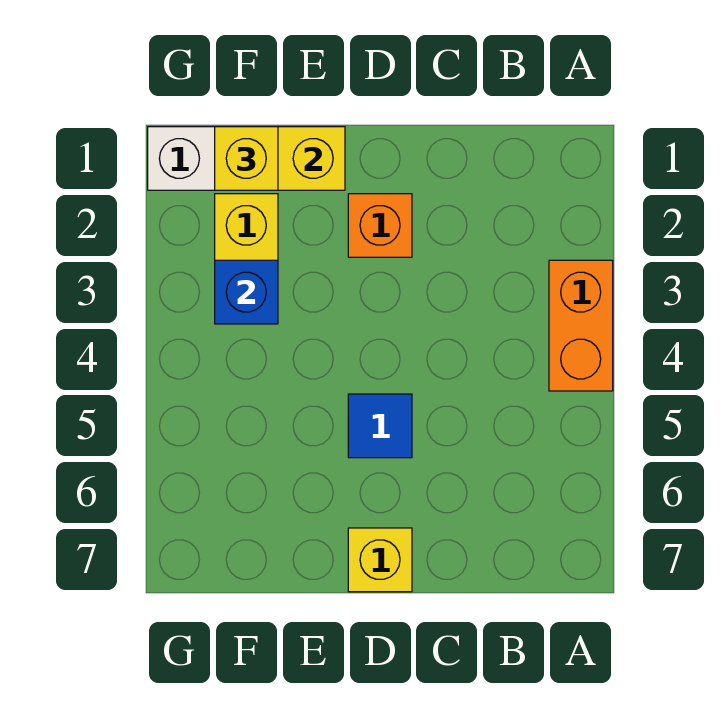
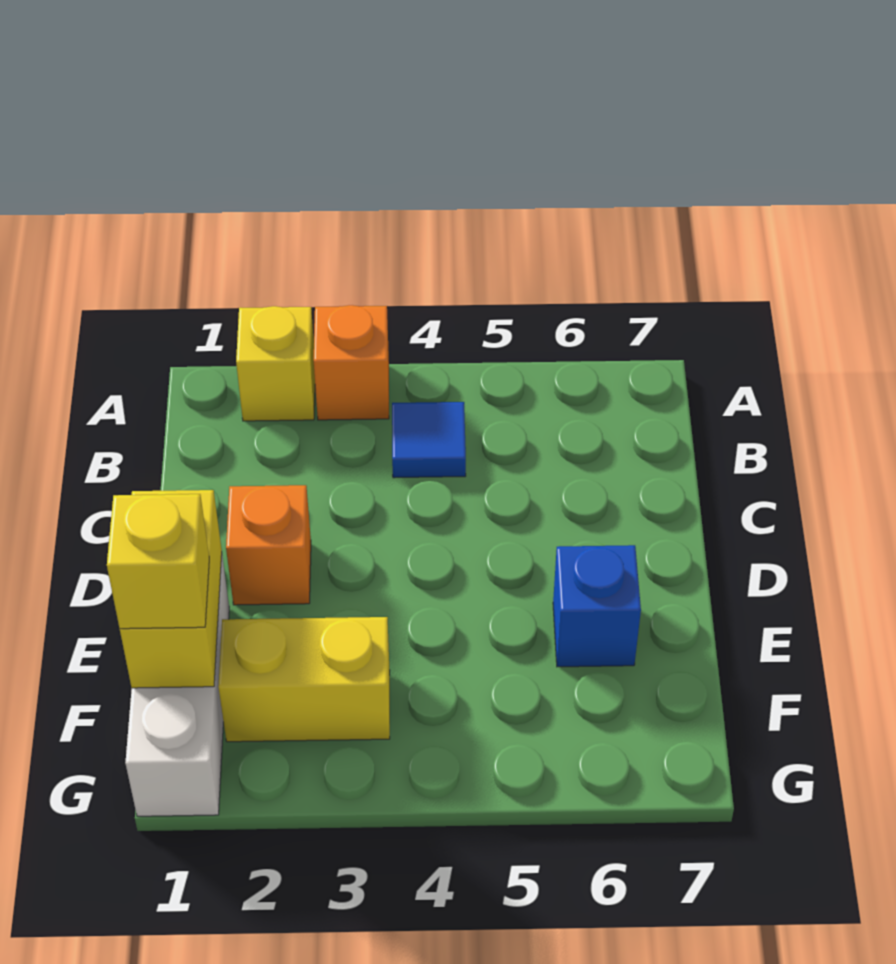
orange brick A3:A4 level 1 -> orange brick A3 level 1
blue tile D5 level 1 -> blue tile B4 level 1
yellow brick D7 level 1 -> yellow brick A2 level 1
blue brick F3 level 2 -> blue brick E6 level 1

